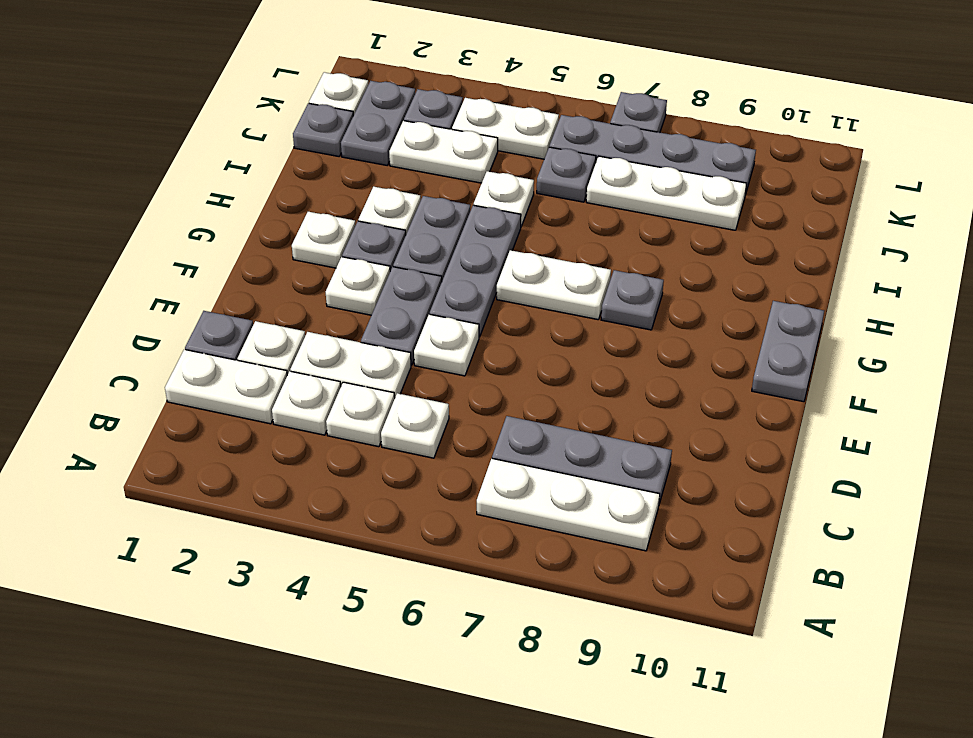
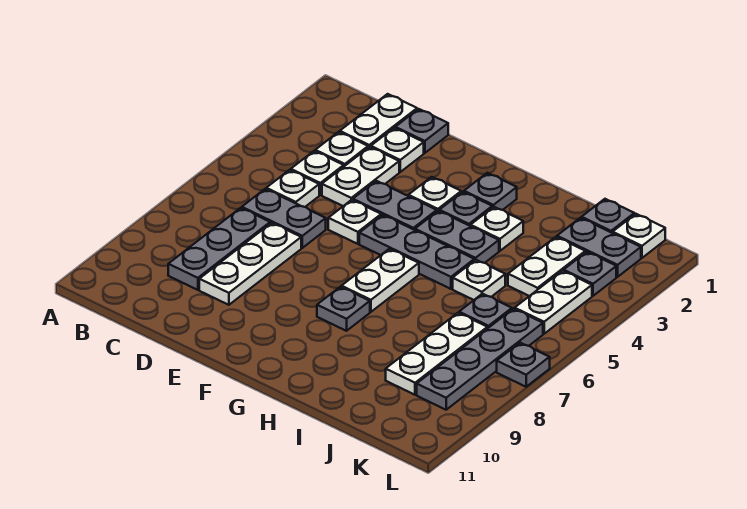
white plate B7:B9 level 1 -> white plate D7:D9 level 1
grey plate F11:G11 level 1 -> grey plate C6:D6 level 1
white plate G2 level 1 -> grey plate G2 level 1

